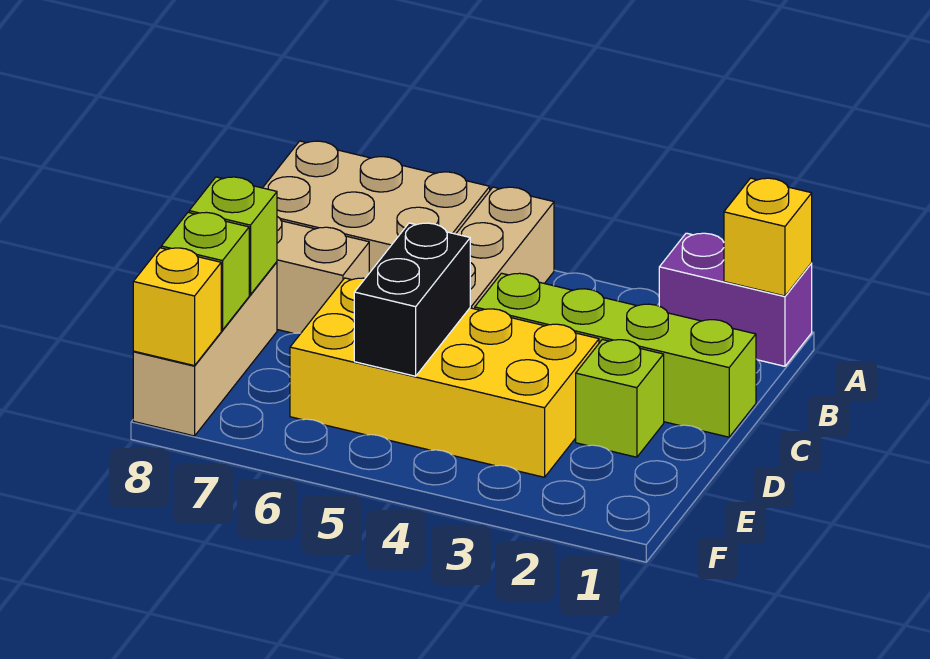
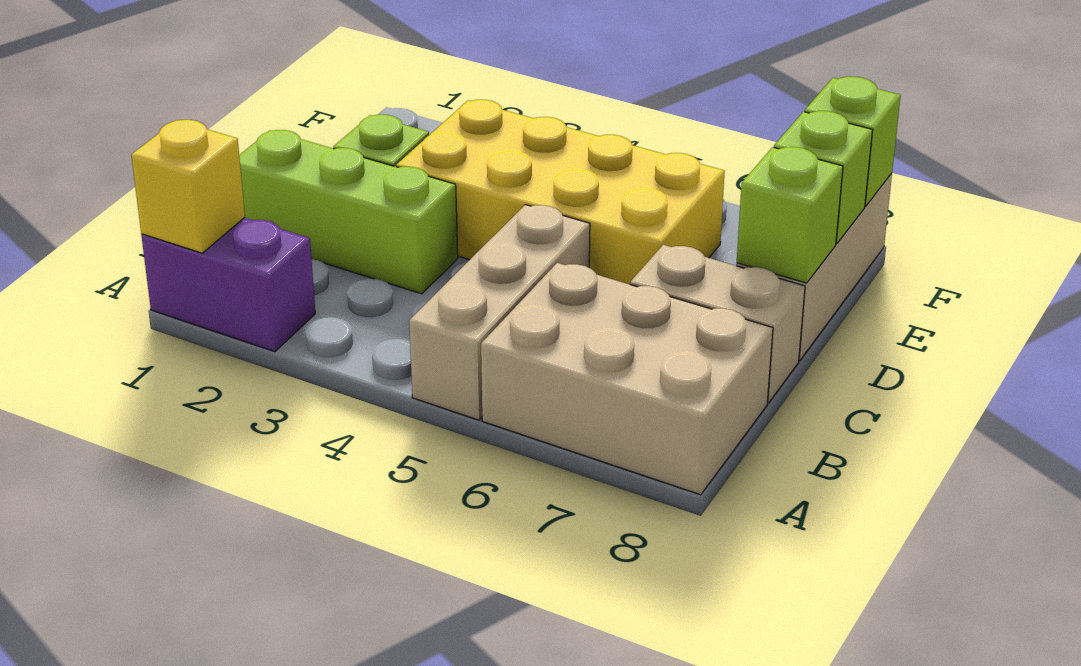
lime brick C1:C4 level 1 -> lime brick C1:C3 level 1
black brick D5:E5 level 2 -> none
yellow brick F8 level 2 -> lime brick F8 level 2

